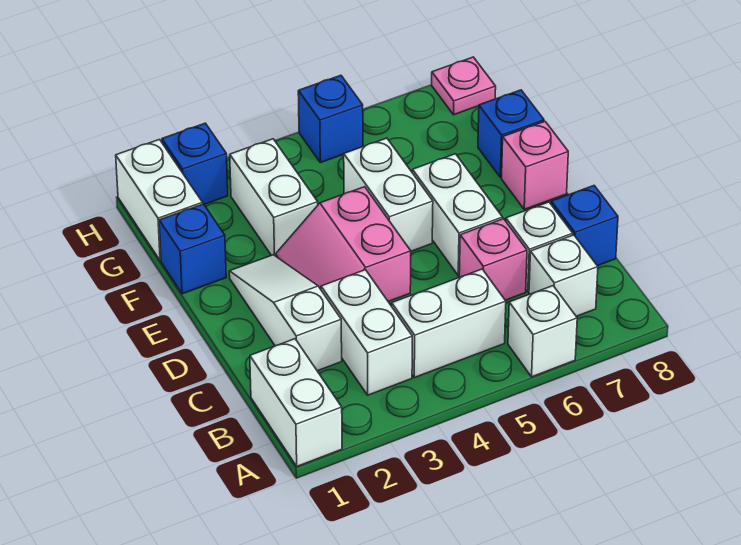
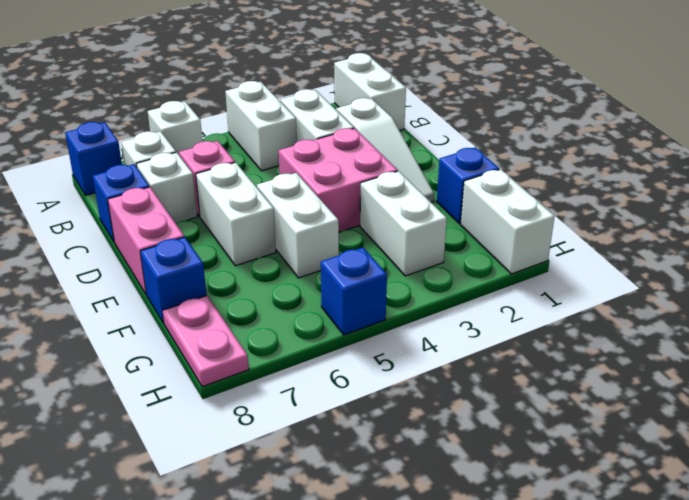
white brick B4:B5 level 1 -> white brick A4:B4 level 1
pink slope D3:E4 level 1 top 4 -> pink brick D3:E4 level 1
pink brick E8 level 1 -> pink brick D8:E8 level 1
blue brick H2 level 1 -> blue brick A8 level 1
pink plate H8 level 1 -> pink plate G8:H8 level 1

